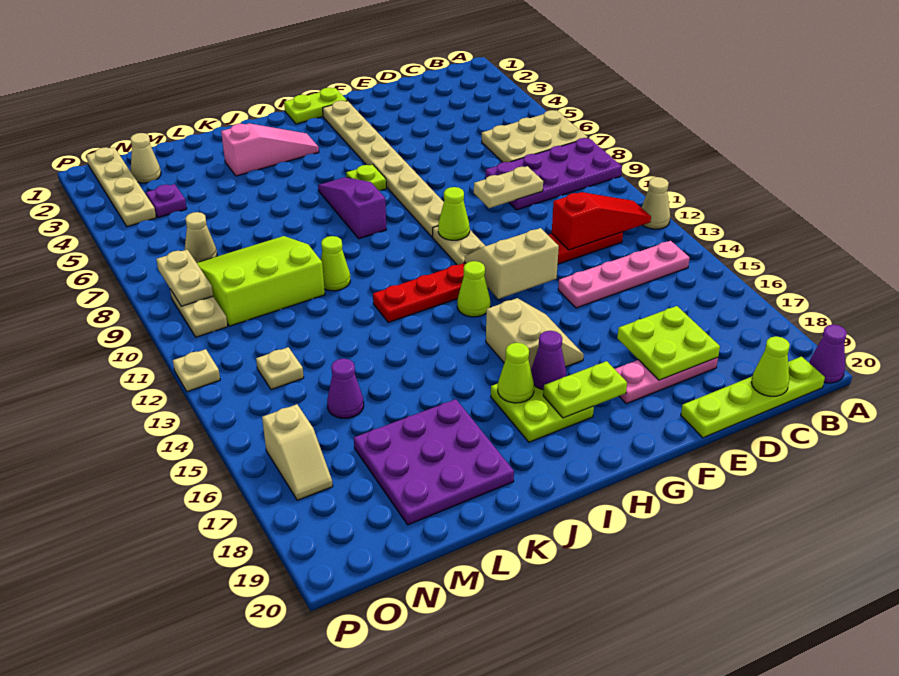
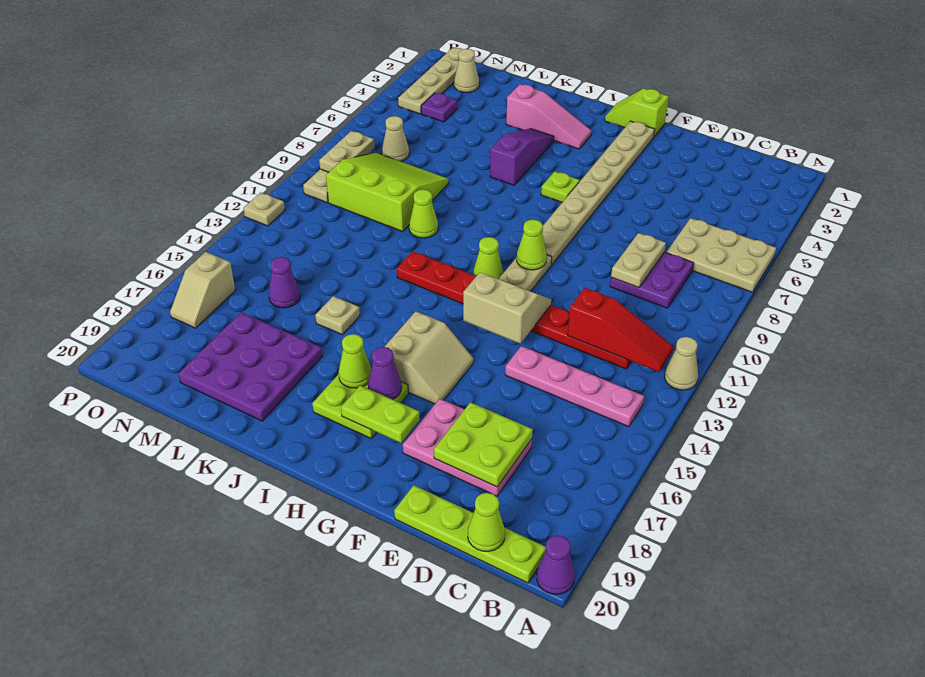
purple plate A8:D9 level 1 -> purple plate C8:D9 level 1
tan plate D9:E9 level 2 -> tan plate D8:D9 level 2
pink plate D18:F18 level 1 -> pink plate D17:F18 level 1
lime plate G1:H1 level 1 -> lime slope G1:H1 level 1 top G
lime cone H13 level 1 -> lime cone H11 level 1
purple slope I6:I8 level 1 top 8 -> purple slope J4:J6 level 1 top 6
tan plate N13 level 1 -> tan plate K15 level 1

